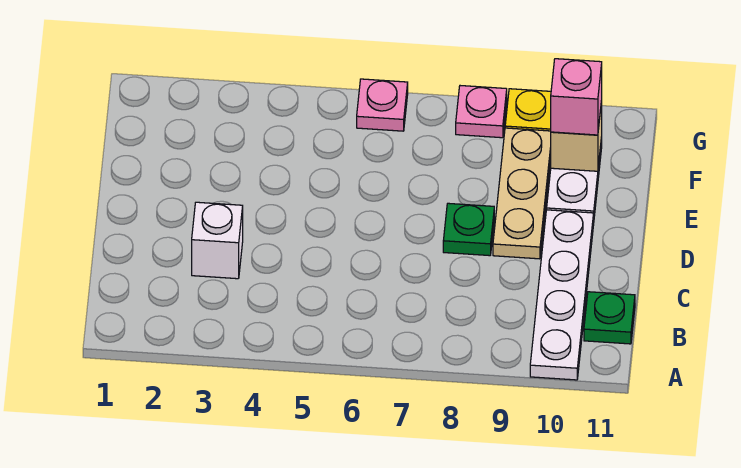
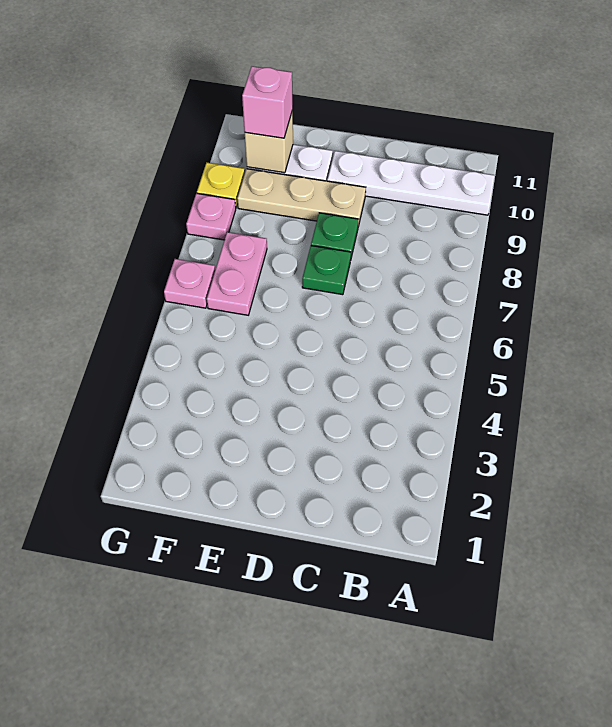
green plate B11 level 1 -> green plate D7 level 1
white brick C3 level 1 -> none
none -> pink plate F6:F7 level 1

